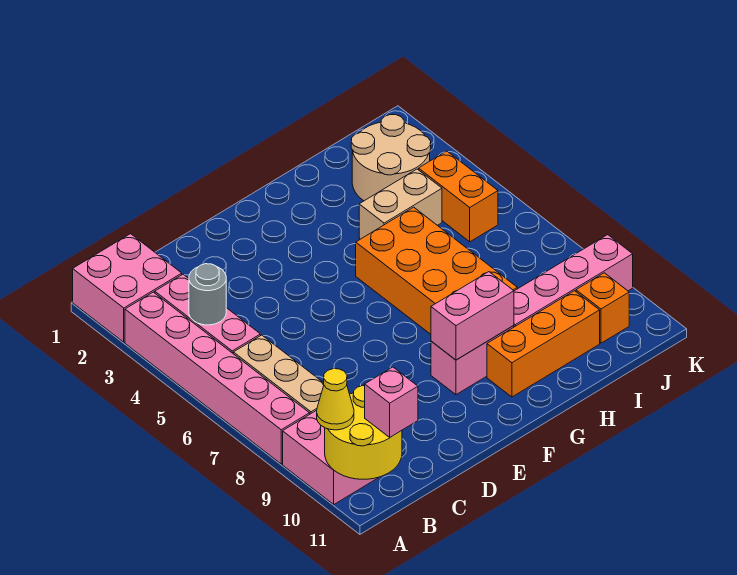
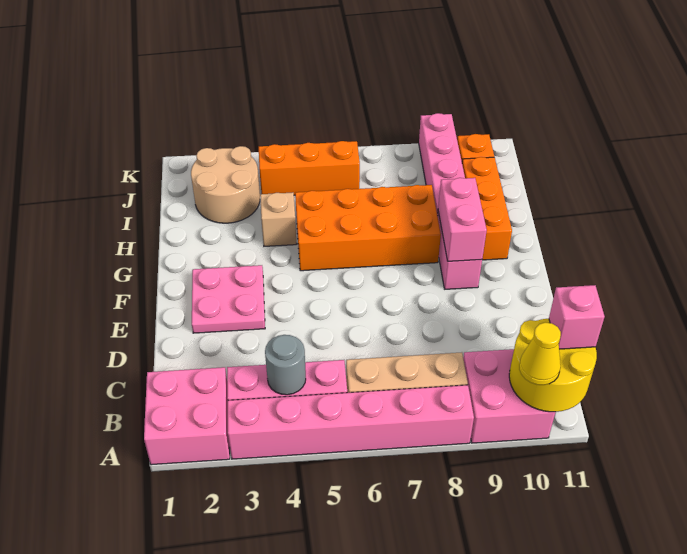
none -> pink plate E2:F3 level 1
tan brick H4:I4 level 1 -> tan brick H4 level 1
orange brick J4:J5 level 1 -> orange brick J4:J6 level 1

